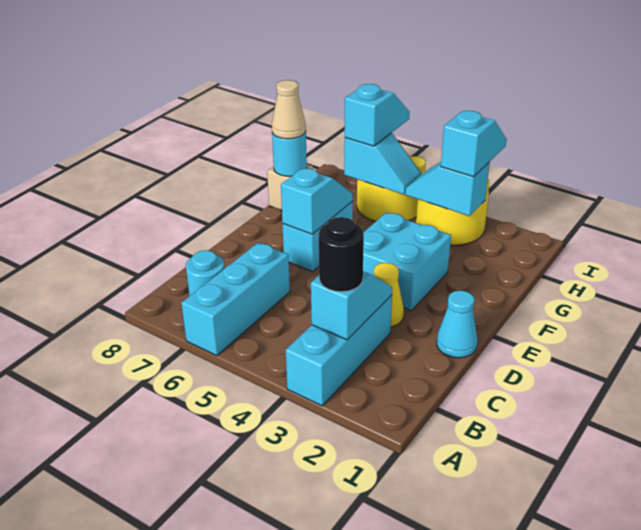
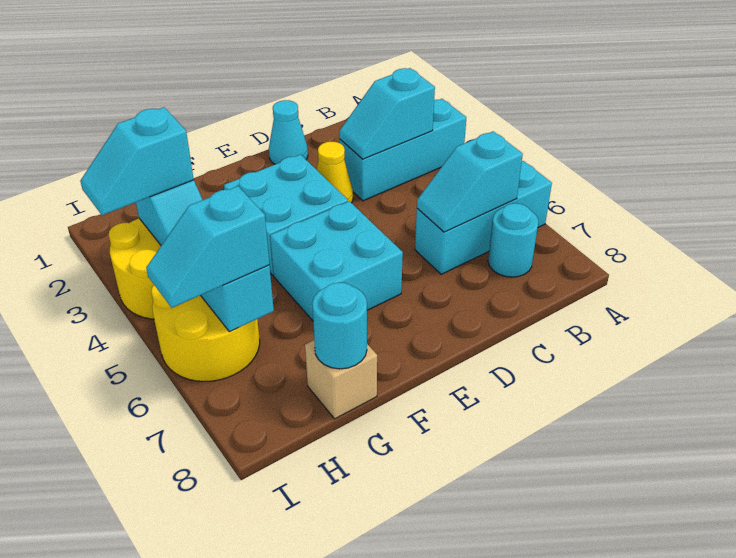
black round brick B3 level 3 -> none
cyan brick E6:F6 level 1 -> cyan brick E5:F6 level 1
cyan slope E6:F6 level 2 top E -> cyan slope B6:C6 level 2 top B
tan cone G8 level 3 -> none

